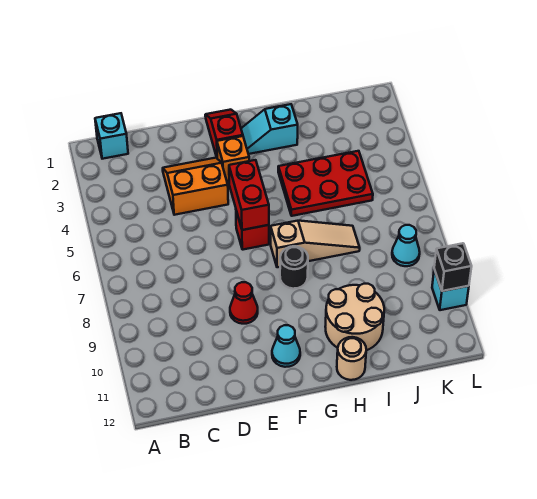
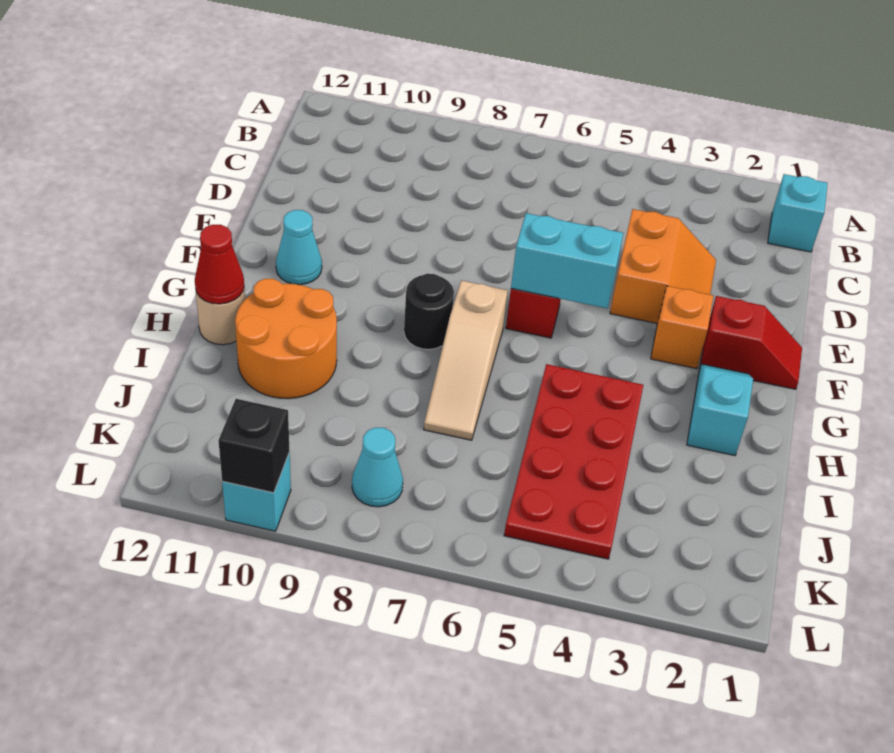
red cone E9 level 1 -> red cone H12 level 2
red brick F5:F6 level 2 -> cyan brick F5:F6 level 2
red plate H4:J5 level 1 -> red plate H4:K5 level 1
tan round brick H10:I11 level 1 -> orange round brick H10:I11 level 1

